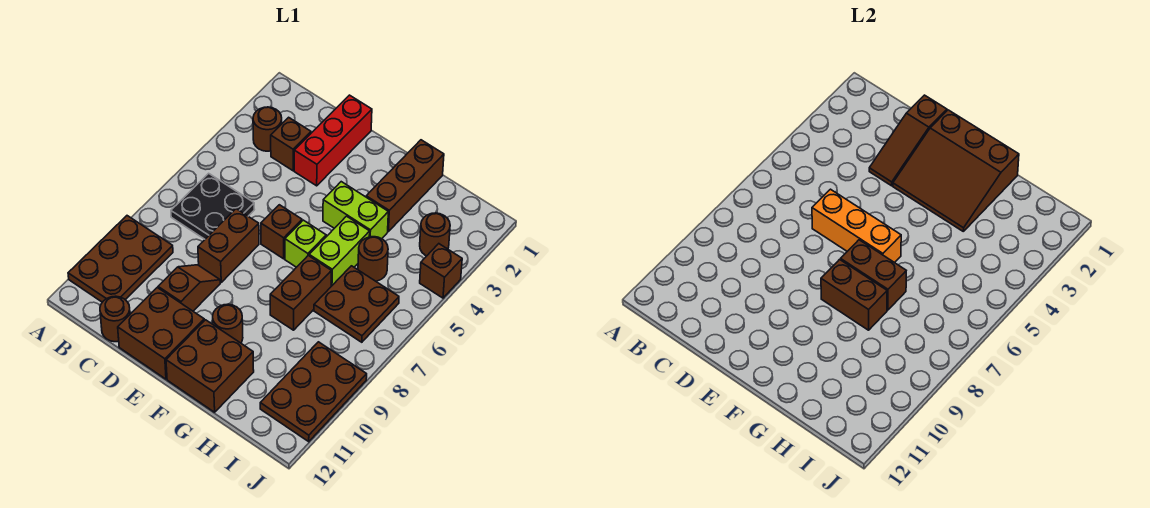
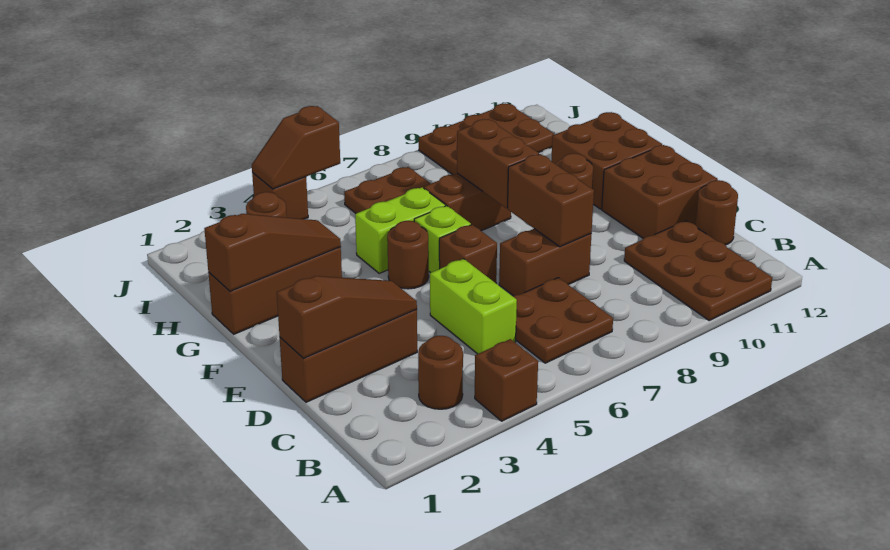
brown plate A9:B11 level 1 -> brown plate A10:C11 level 1
black plate B6:C7 level 1 -> brown plate B6:C7 level 1
brown brick C3 level 1 -> brown brick A4 level 1
red brick D1:D3 level 1 -> brown brick D1:D3 level 1
orange brick D6:F6 level 2 -> none
brown slope D9:D10 level 1 top 10 -> brown slope J4:J5 level 2 top 5
brown slope E1:G3 level 2 top 1 -> brown slope G1:G3 level 2 top 1
lime brick F4:G4 level 1 -> lime brick C5:D5 level 1
brown brick F7:G7 level 2 -> brown brick D8:E8 level 2
brown round brick H5 level 1 -> brown round brick F5 level 1

